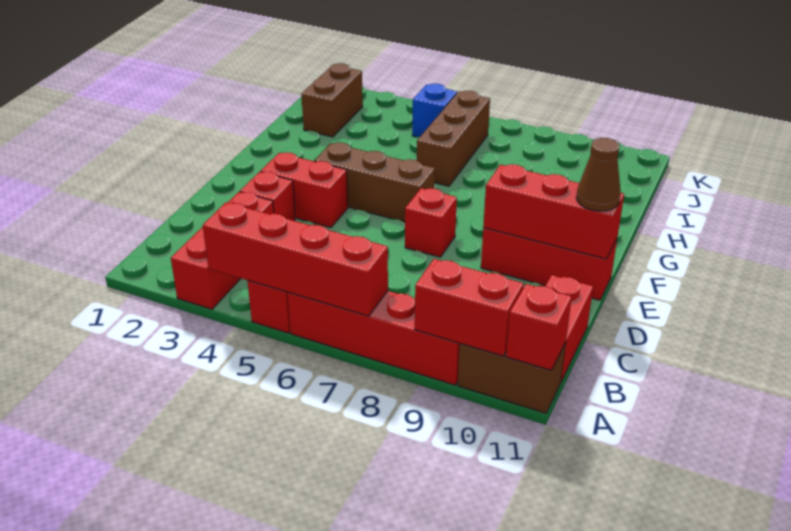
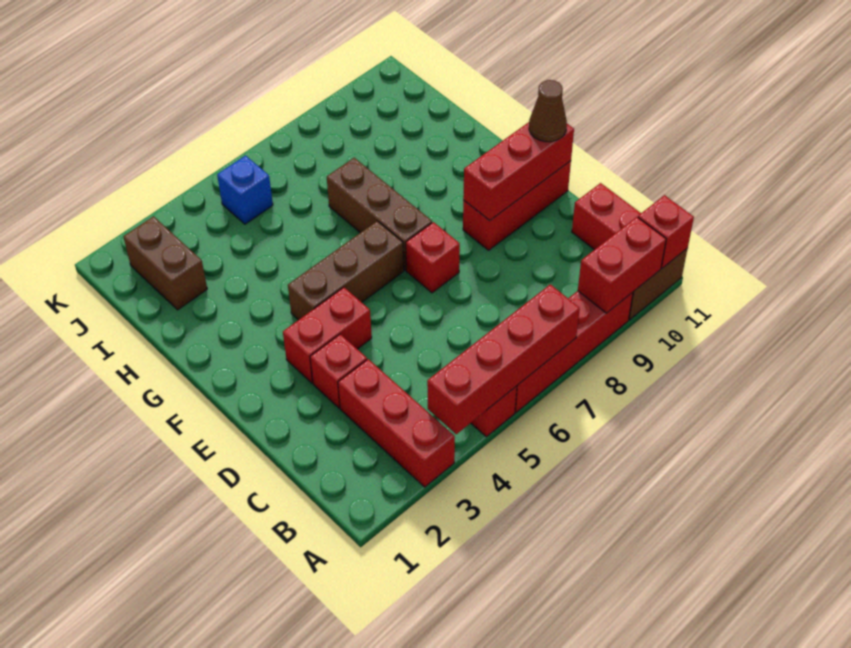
brown brick H6:J6 level 1 -> brown brick F7:H7 level 1

